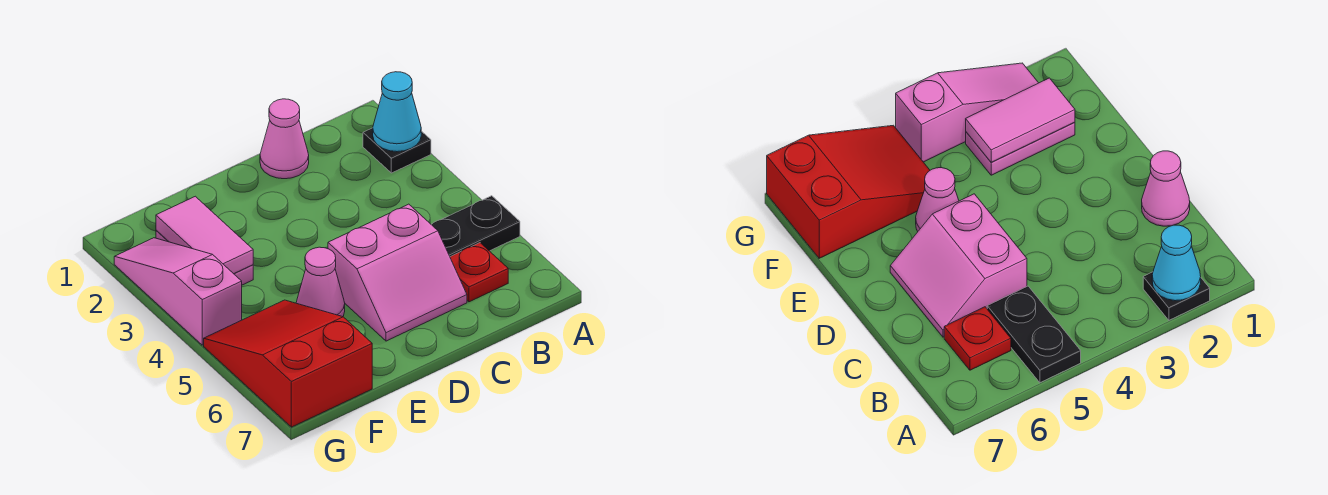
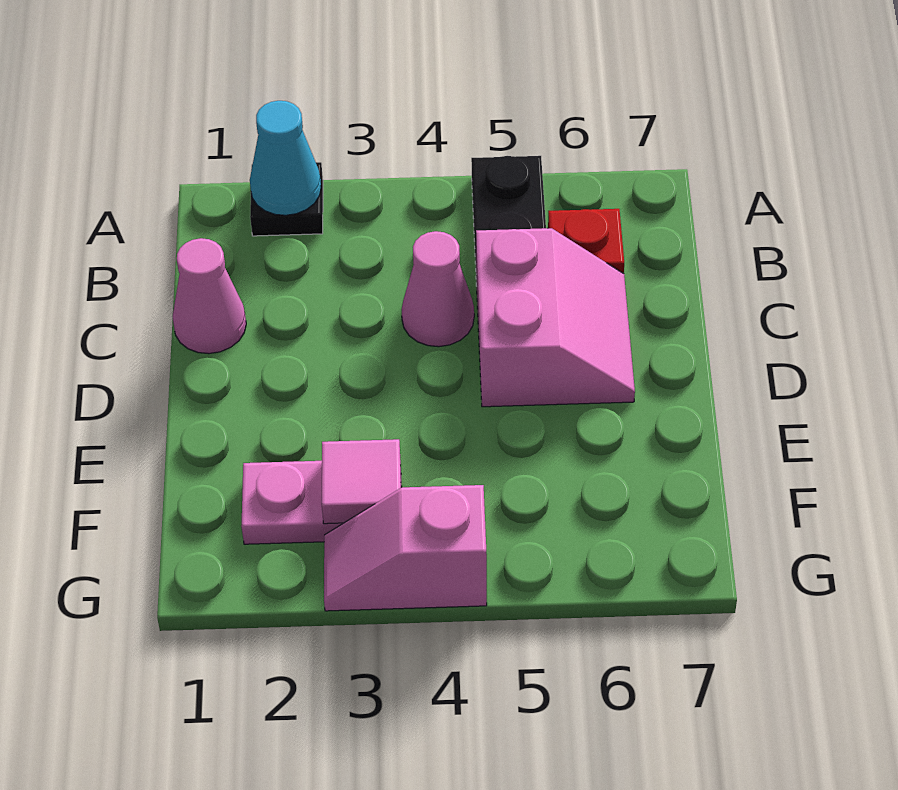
pink cone E5 level 1 -> pink cone C4 level 1
pink tile F2:F3 level 2 -> pink tile F3 level 2
red slope F5:G7 level 1 top 7 -> none
pink slope G2:G4 level 1 top 4 -> pink slope G3:G4 level 1 top 4

